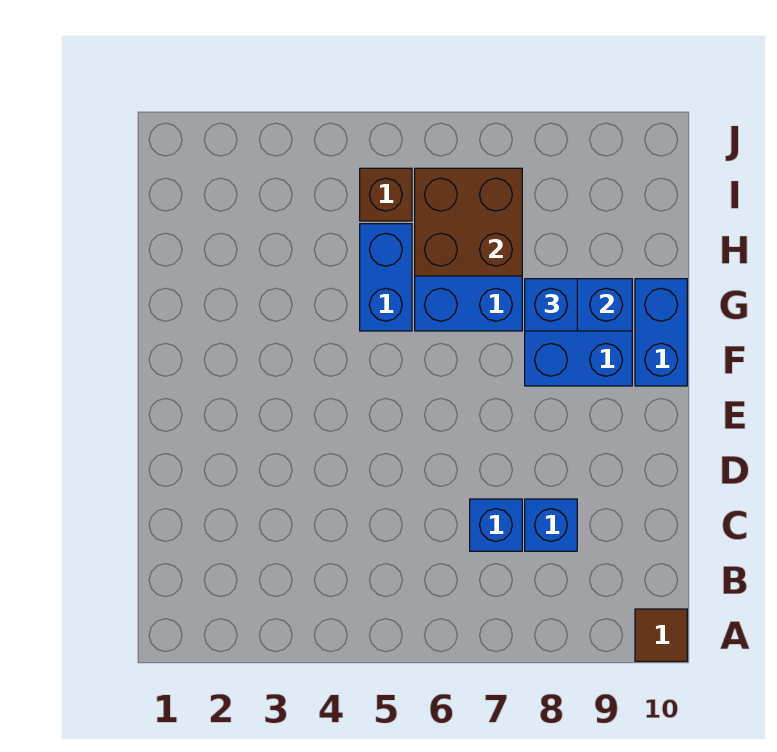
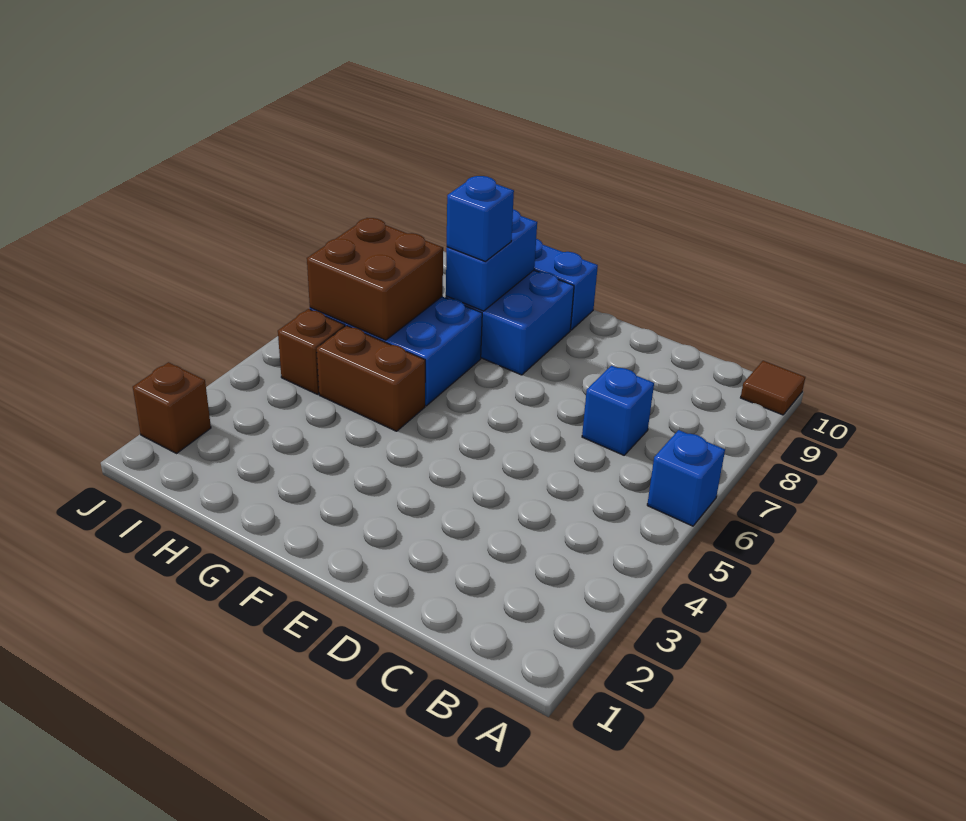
blue brick C8 level 1 -> blue brick A6 level 1
blue brick G5:H5 level 1 -> brown brick G5:H5 level 1
none -> brown brick J2 level 1

